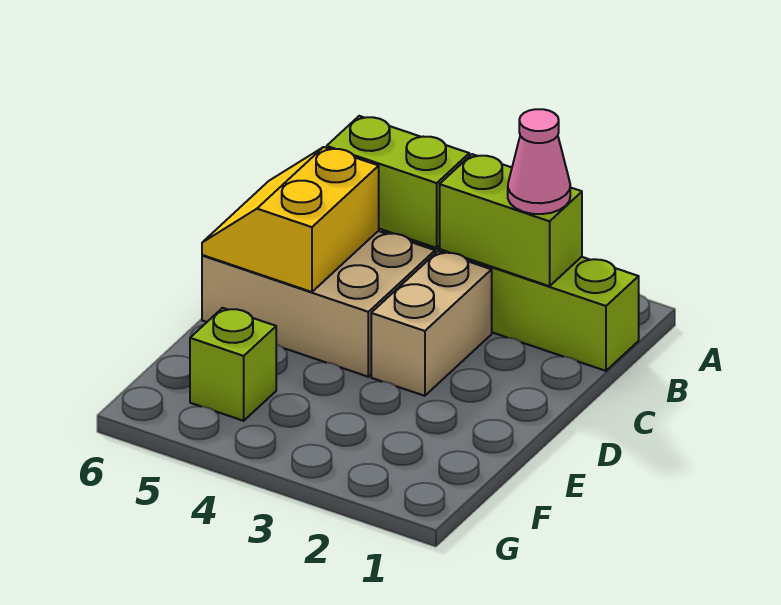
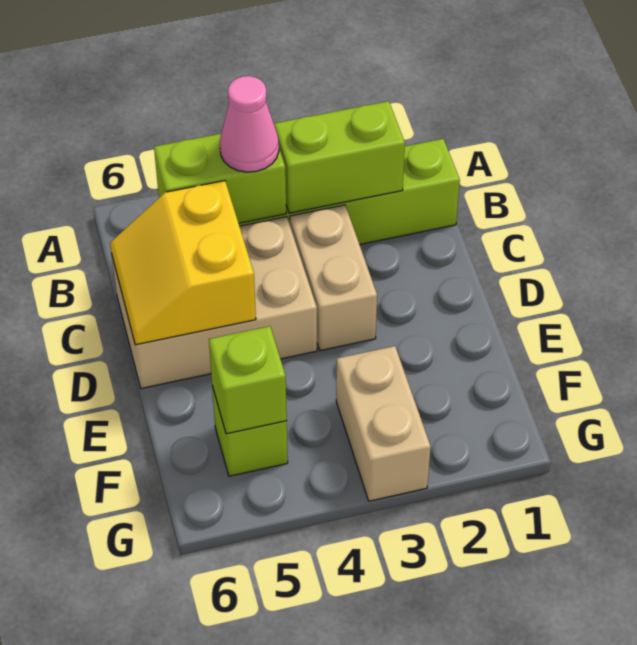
pink cone B2 level 3 -> pink cone B4 level 3
none -> tan brick F3:G3 level 1
none -> lime brick F5 level 2

